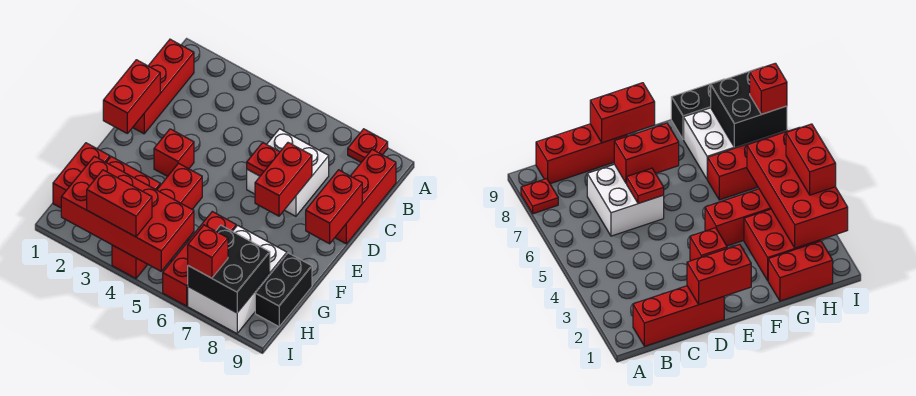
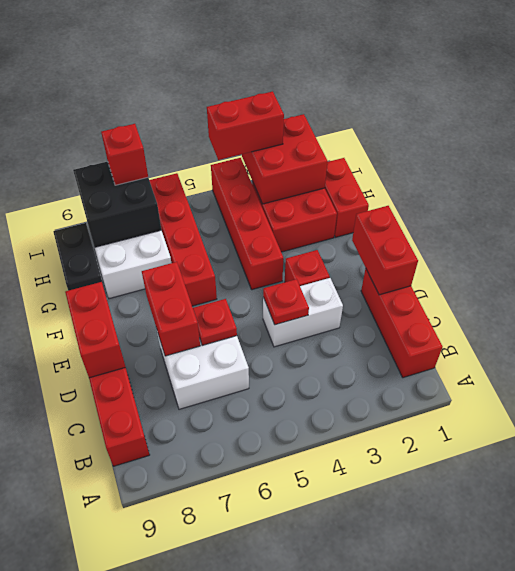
red plate A8 level 1 -> red plate D4 level 2
none -> white brick D3:D4 level 1
red brick G6:I6 level 1 -> red brick F6:I6 level 1
red brick H2:I5 level 2 -> red brick H2:I3 level 2

